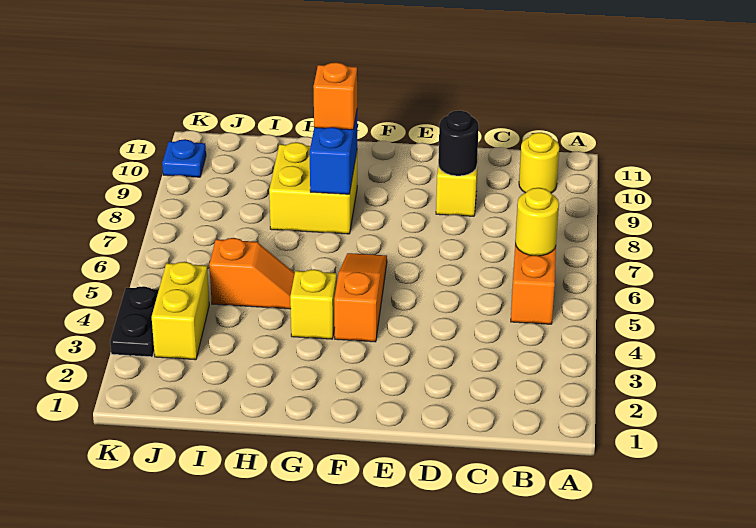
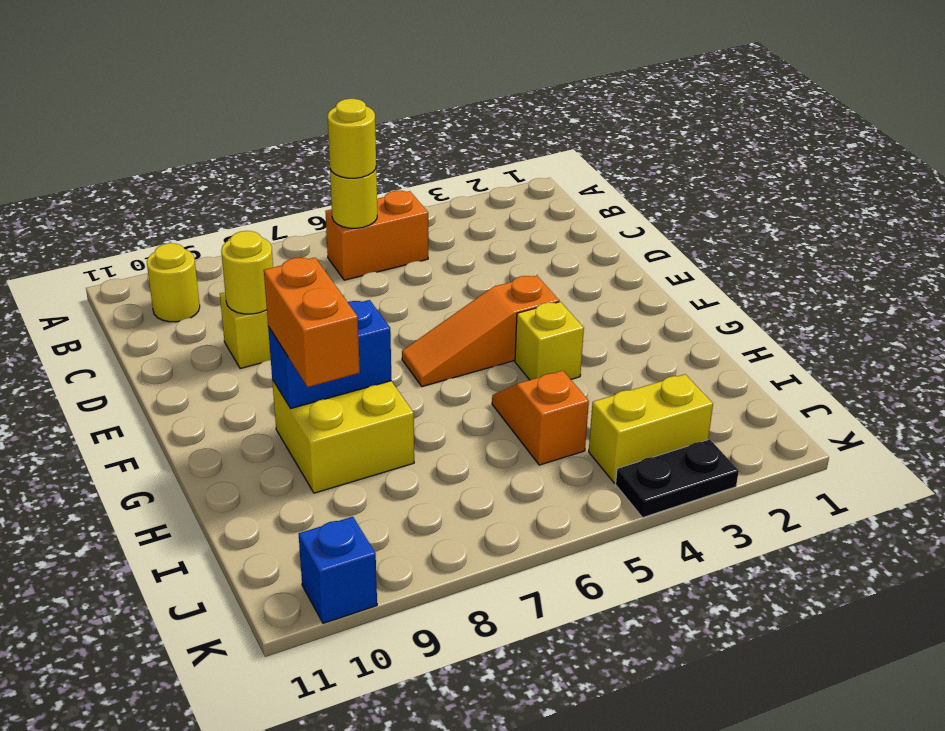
none -> yellow round brick B6 level 3
black round brick D9 level 2 -> yellow round brick D9 level 2
orange brick G9 level 3 -> orange brick G9:H9 level 3
blue plate K10 level 1 -> blue brick K10 level 1

